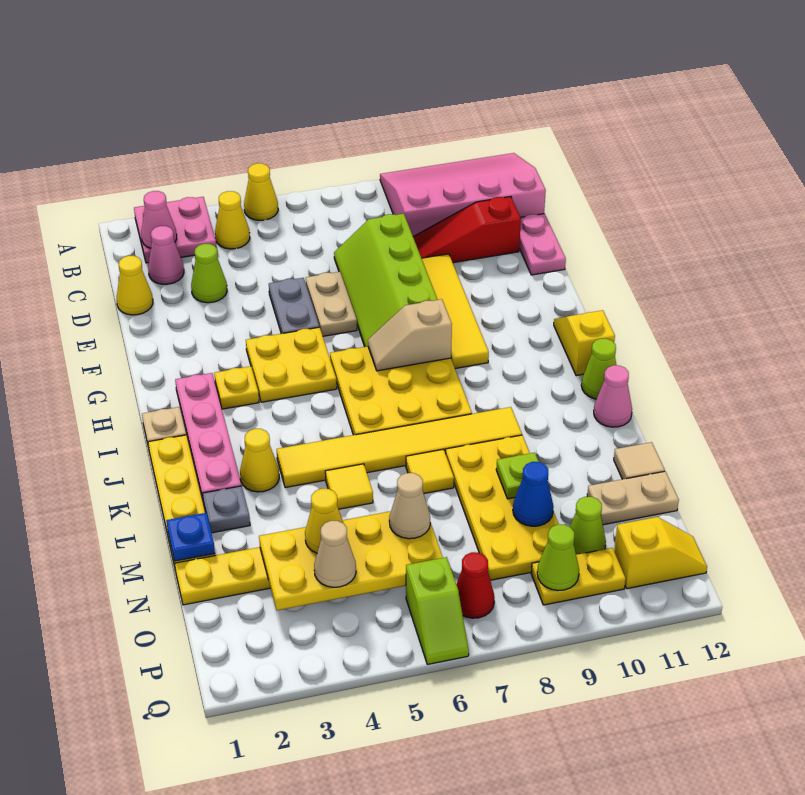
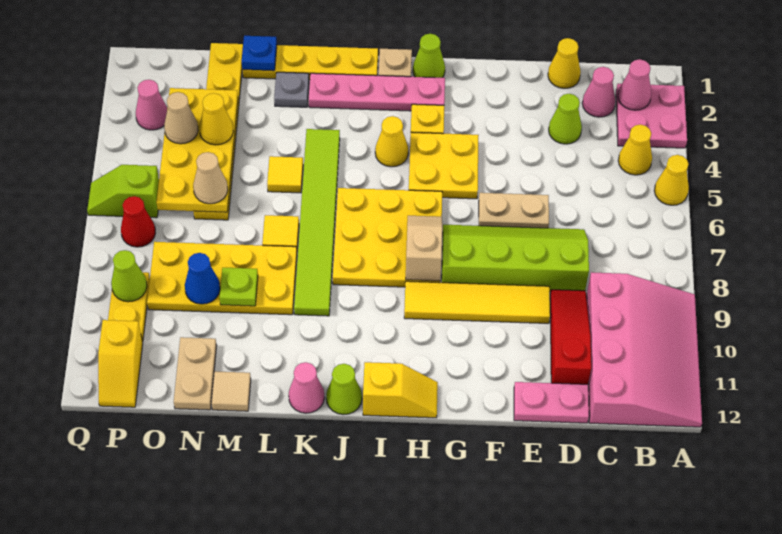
grey plate E5:F5 level 1 -> none
yellow cone K3 level 1 -> yellow cone I4 level 1
yellow tile K4:K9 level 1 -> lime tile K4:K9 level 1
lime cone O10 level 1 -> lime cone H1 level 1
none -> pink cone P3 level 1

